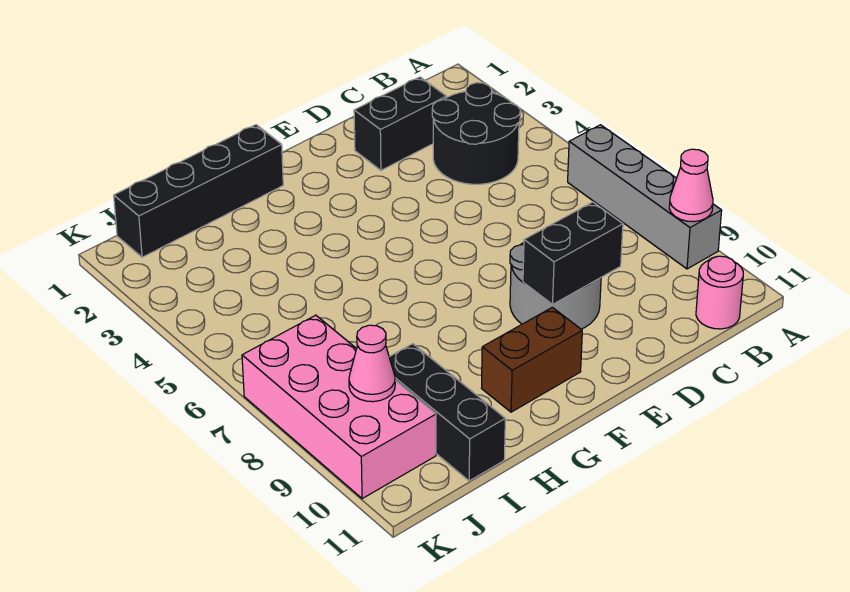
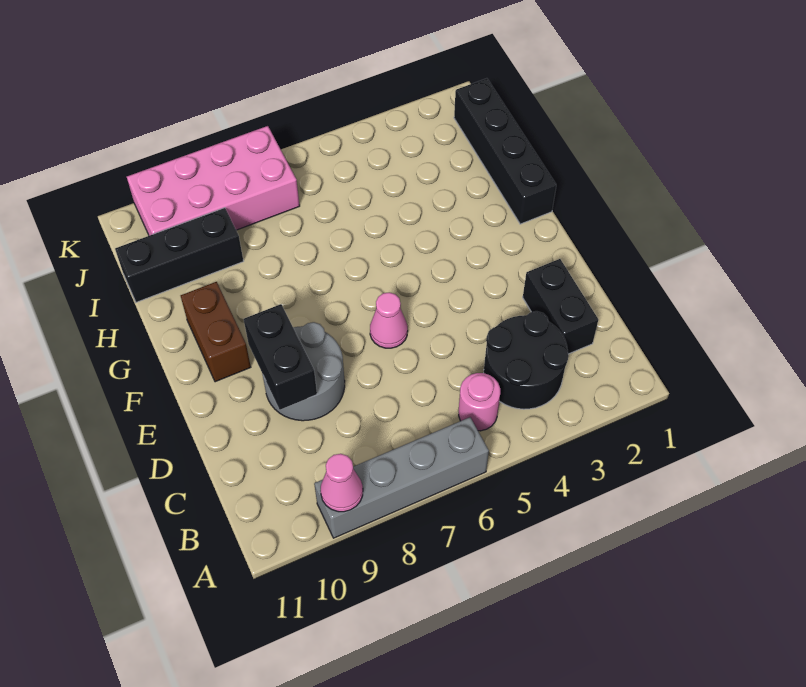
pink round brick B11 level 1 -> pink round brick B5 level 1
pink cone J9 level 2 -> pink cone E6 level 1

